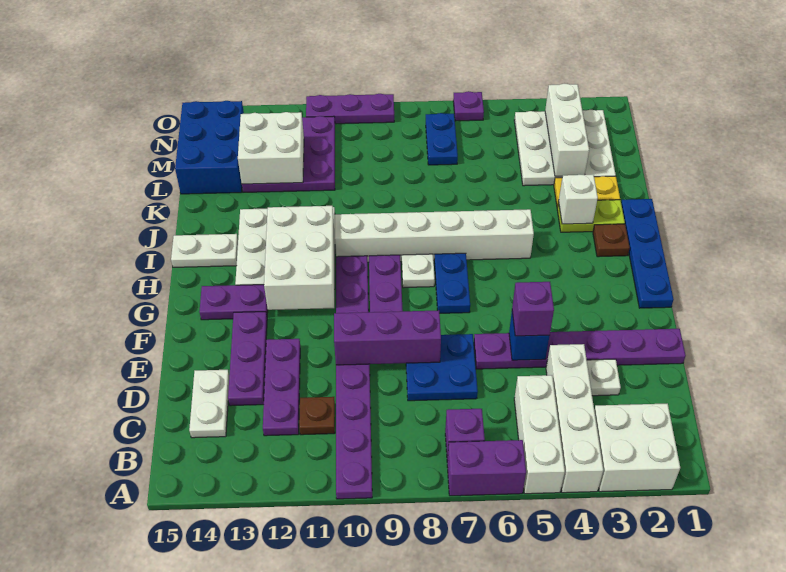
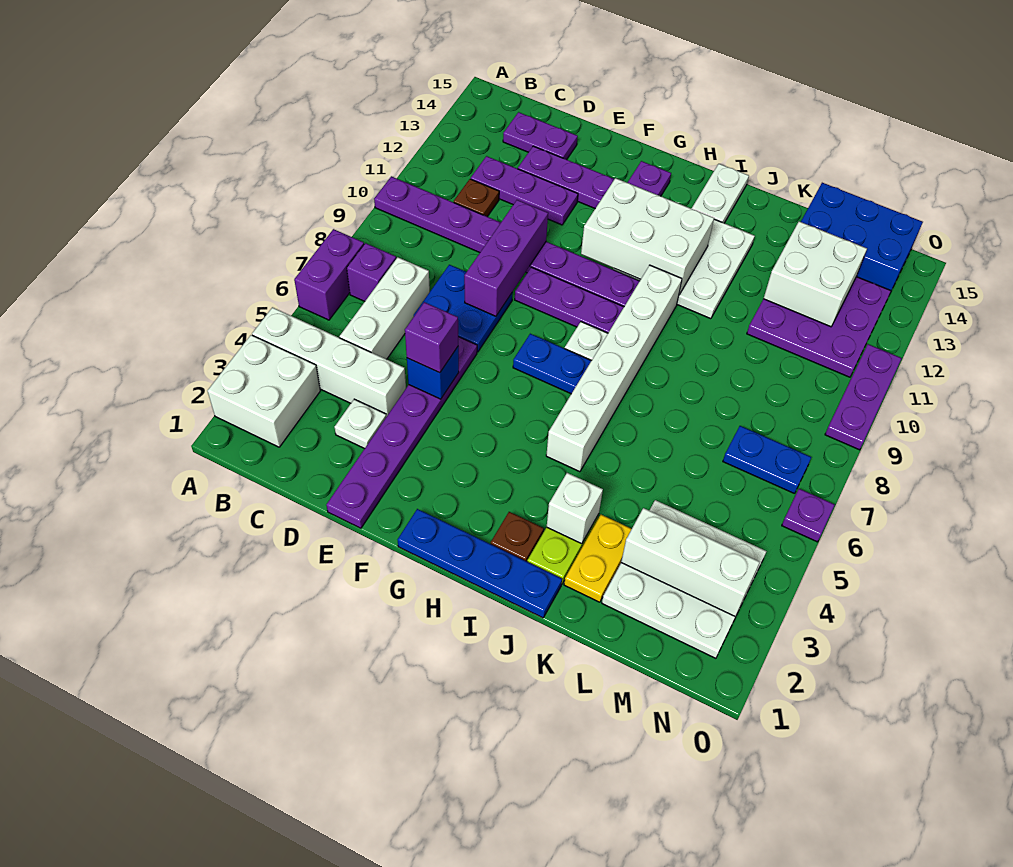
white brick A5:C5 level 1 -> white brick C5:C7 level 1
white plate C14:D14 level 1 -> purple plate C14:D14 level 1

